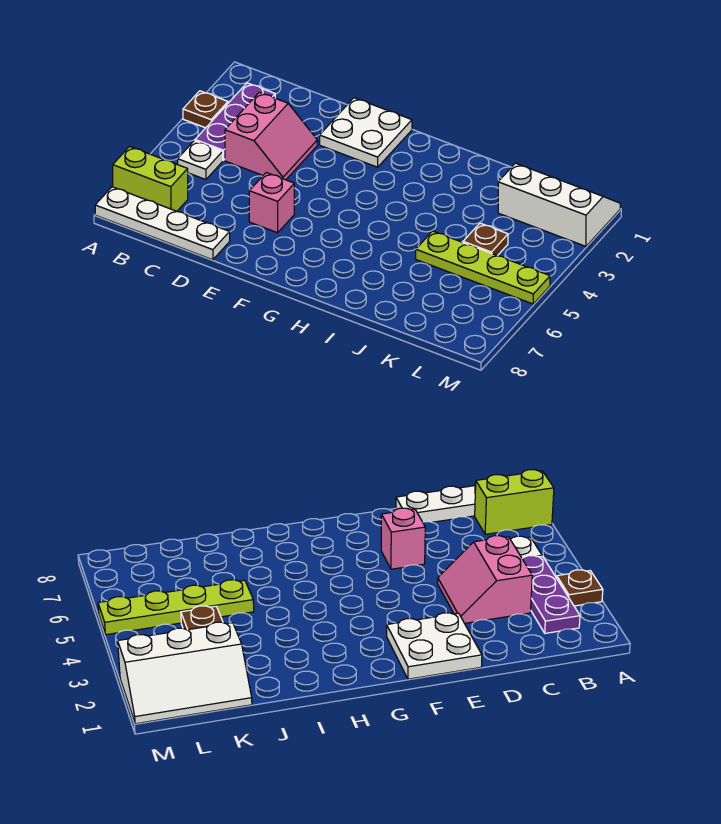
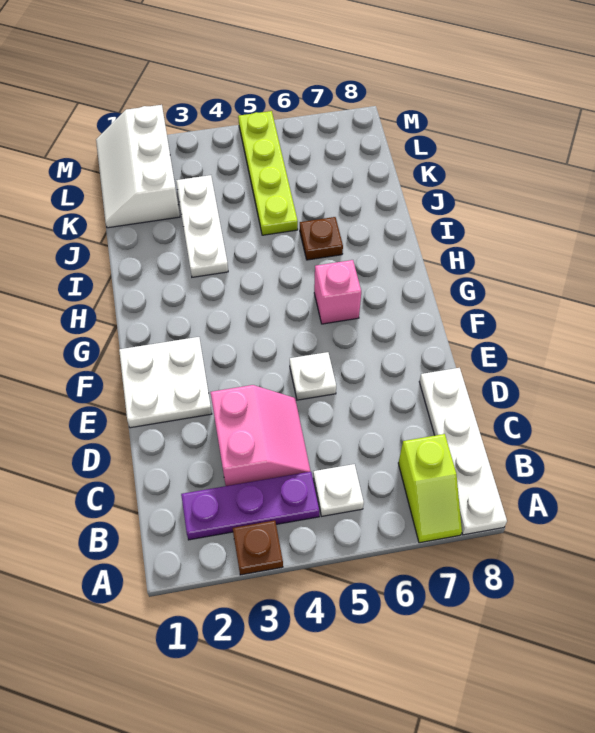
lime brick A7:B7 level 1 -> lime slope A7:B7 level 1 top B
pink slope C3:D4 level 1 top C -> pink slope C3:D4 level 1 top 3
none -> white plate E5 level 1
pink brick E6 level 1 -> pink brick G6 level 1
none -> white plate I3:K3 level 1
brown plate K4 level 1 -> brown plate I6 level 1

